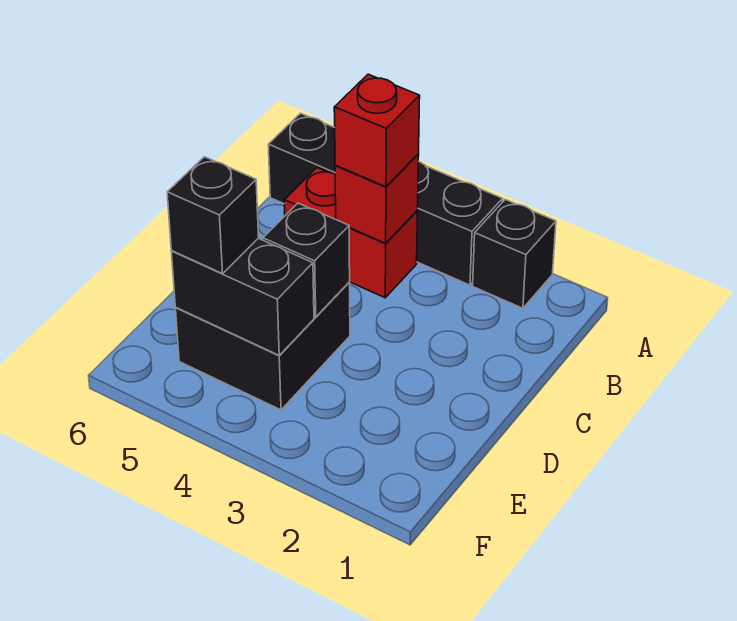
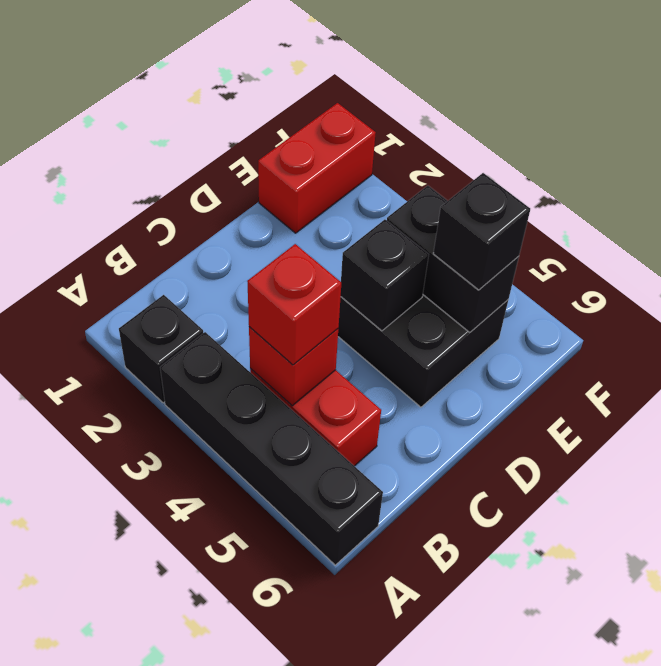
none -> red brick E1:F1 level 1

